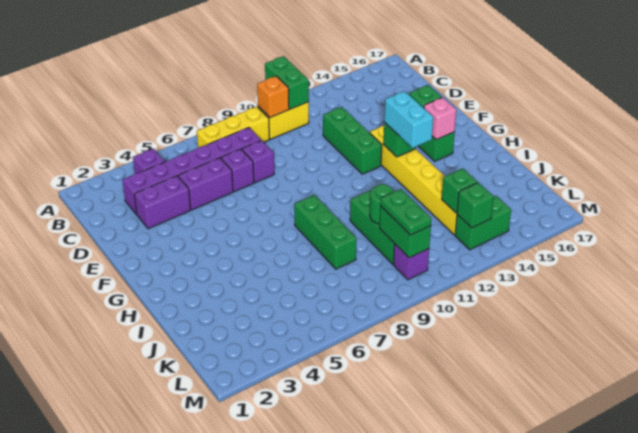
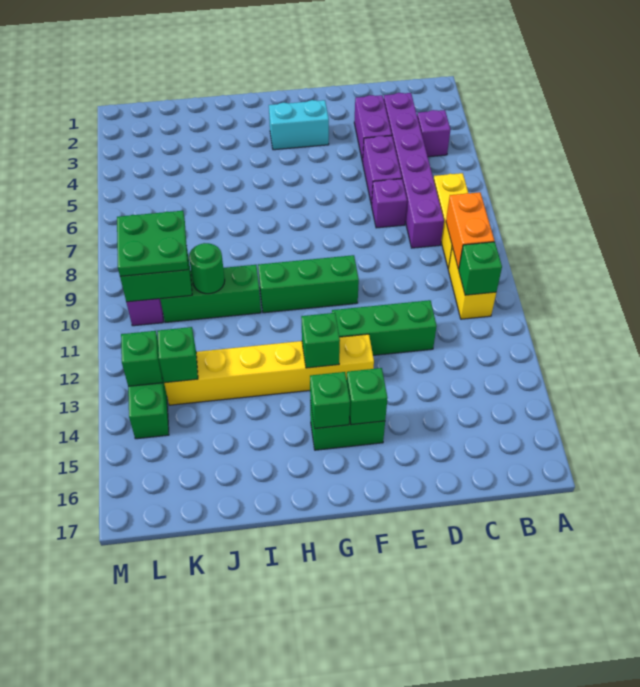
green brick A11:B11 level 2 -> green brick B11 level 2
orange brick B10 level 2 -> orange brick B9:B10 level 2
purple brick D8 level 1 -> none
cyan brick G13:H13 level 3 -> cyan brick F3:G3 level 1
pink brick G15 level 2 -> green brick G15 level 2
green brick H8:J8 level 1 -> green brick F10:H10 level 1
green plate K10:L10 level 3 -> green plate K9:L10 level 3

